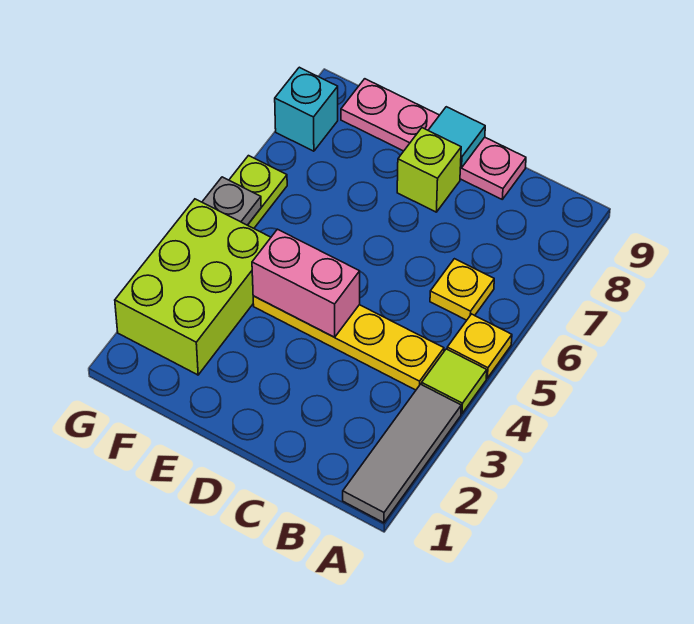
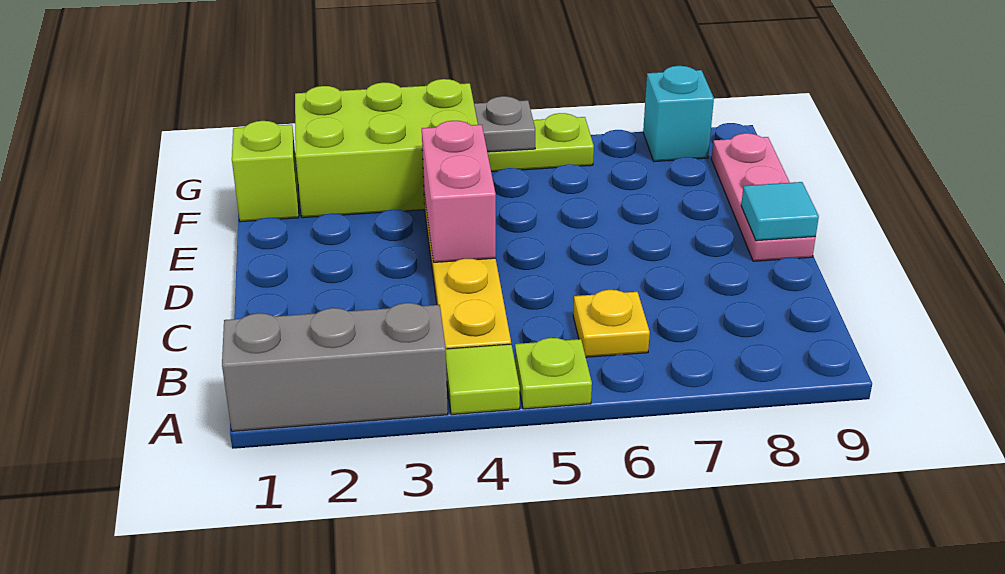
grey tile A1:A3 level 1 -> grey brick A1:A3 level 1
yellow plate A5 level 1 -> lime plate A5 level 1
pink plate C9:F9 level 1 -> pink plate D9:F9 level 1
lime brick D8 level 1 -> lime brick F1 level 1

